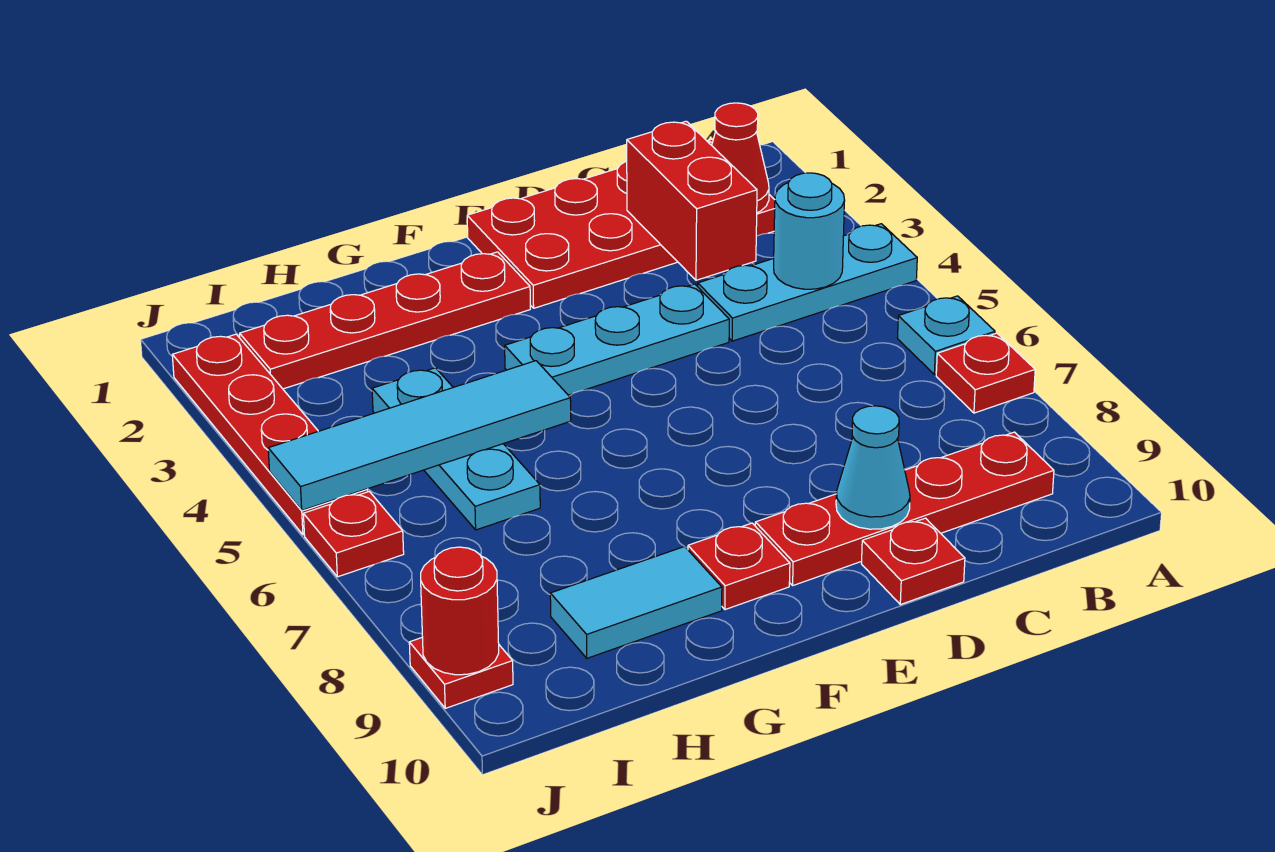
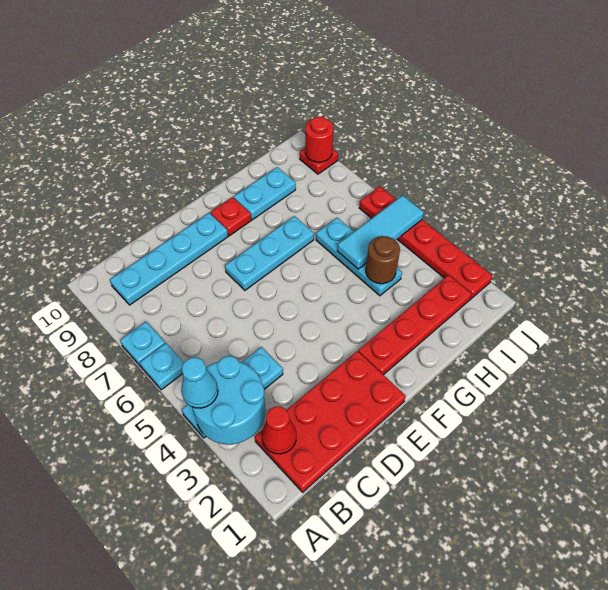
red plate A7 level 1 -> cyan plate A7 level 1
cyan round brick B4 level 2 -> cyan round brick A3:B4 level 2
red plate B9:E9 level 1 -> cyan plate B9:E9 level 1
red brick C2:C3 level 2 -> none
cyan plate D4:F4 level 1 -> cyan plate E7:G7 level 1
cyan cone D9 level 2 -> cyan cone A4 level 3
red plate D10 level 1 -> none
cyan tile G5:J5 level 2 -> cyan tile H5:J5 level 2
cyan tile G9:H9 level 1 -> cyan plate G9:H9 level 1
none -> brown round brick H4 level 2

